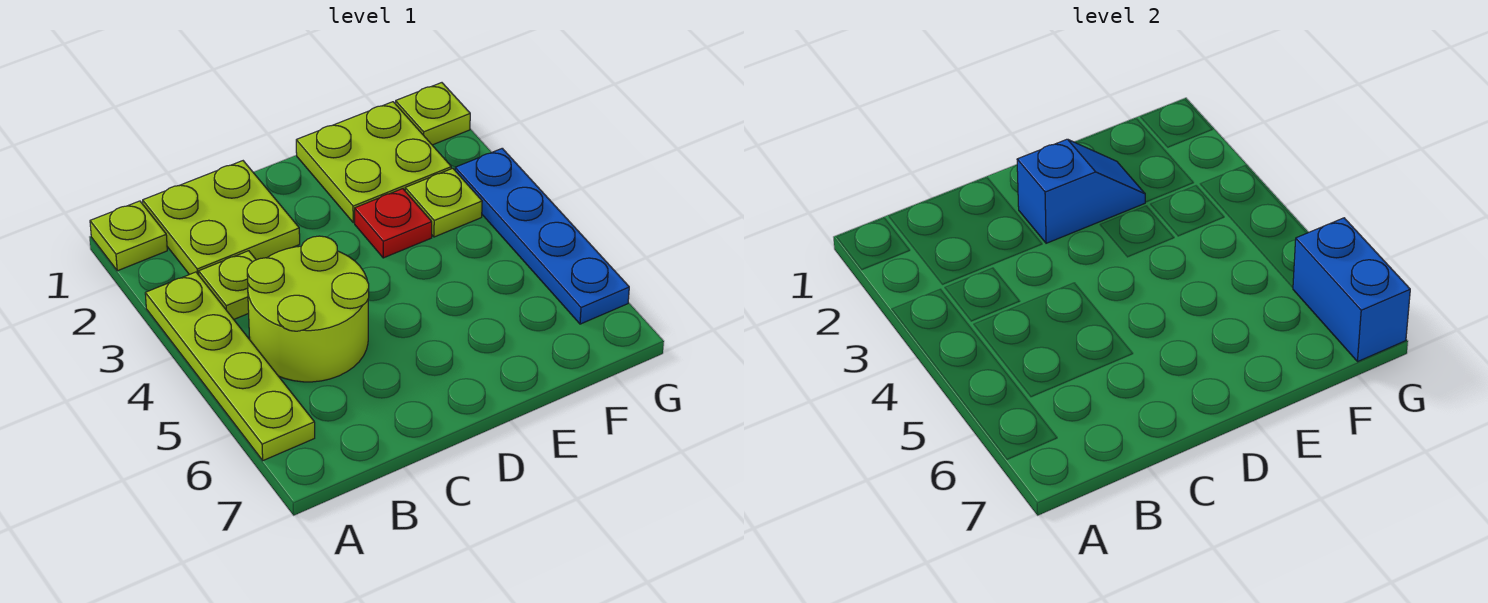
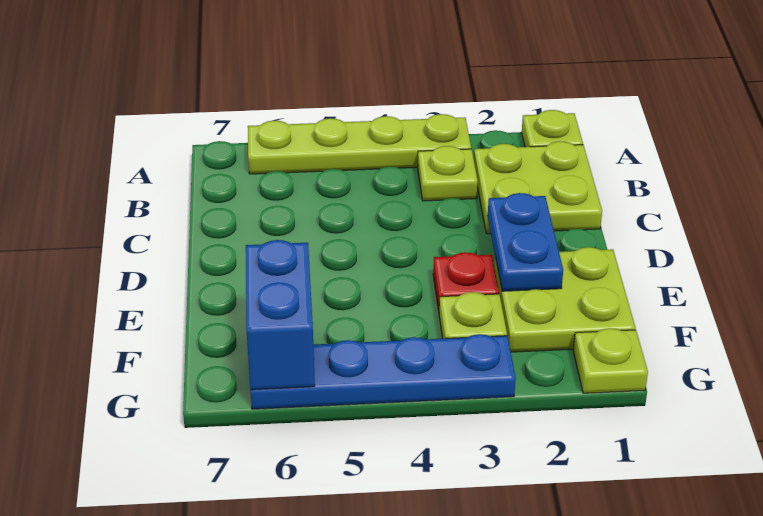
lime round brick B4:C5 level 1 -> none
blue slope D2:E2 level 2 top D -> blue plate D2:E2 level 2
blue brick G6:G7 level 2 -> blue brick F6:G6 level 2

